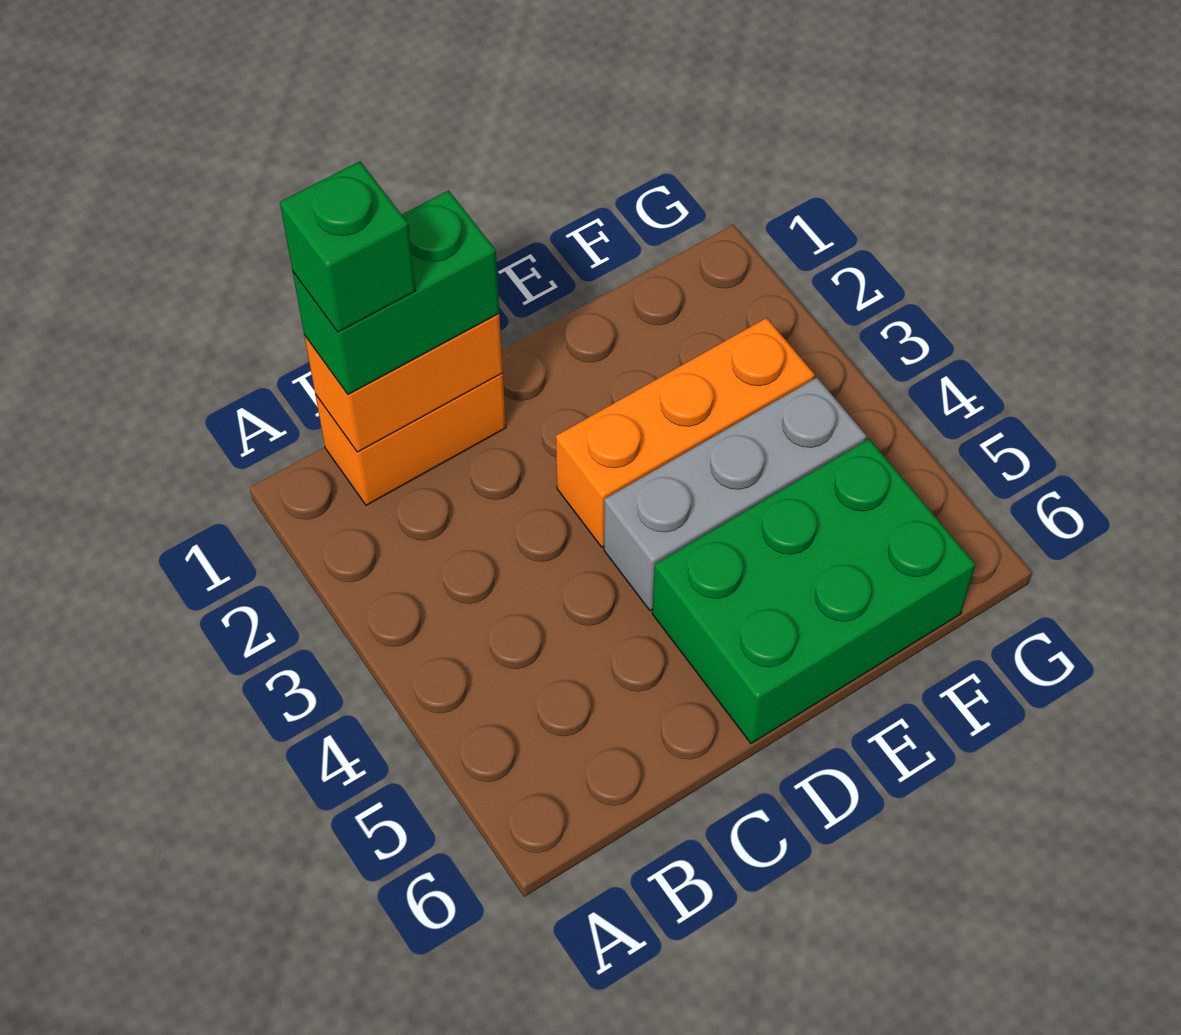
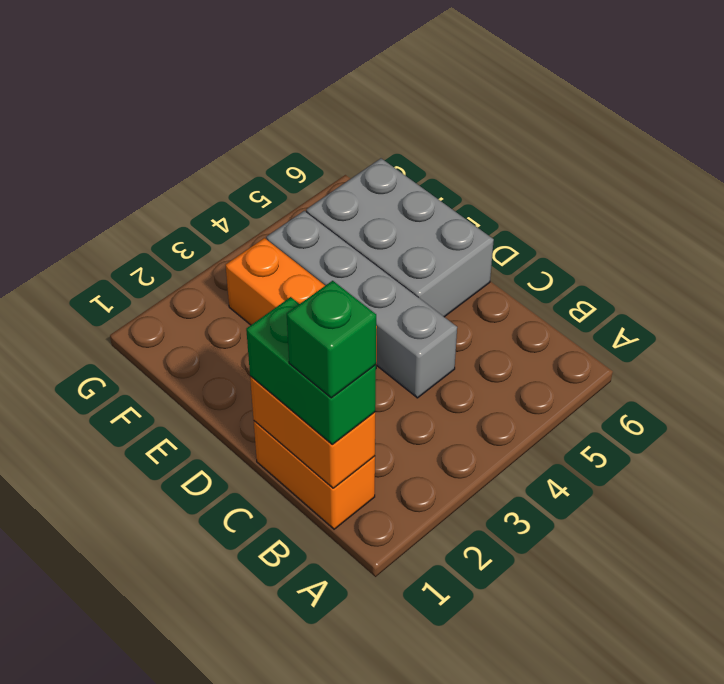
grey brick D4:F4 level 1 -> grey brick C4:F4 level 1
green brick D5:F6 level 1 -> grey brick D5:F6 level 1

